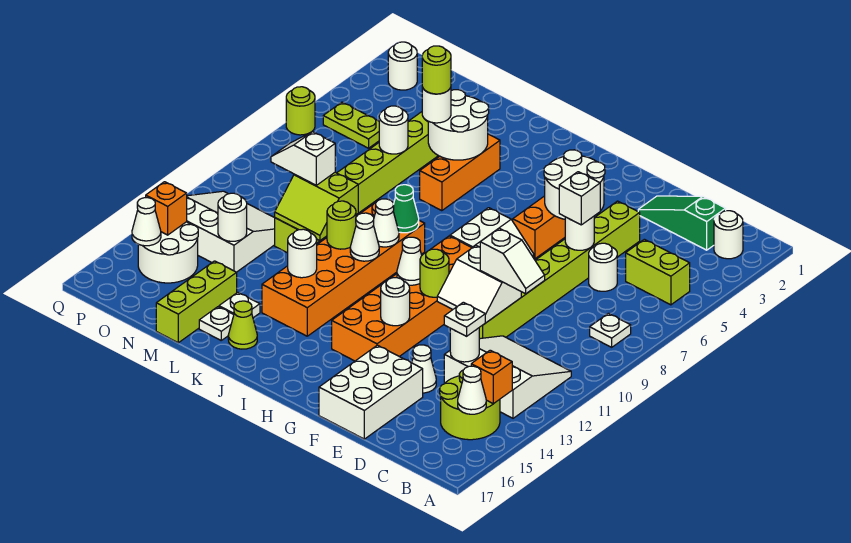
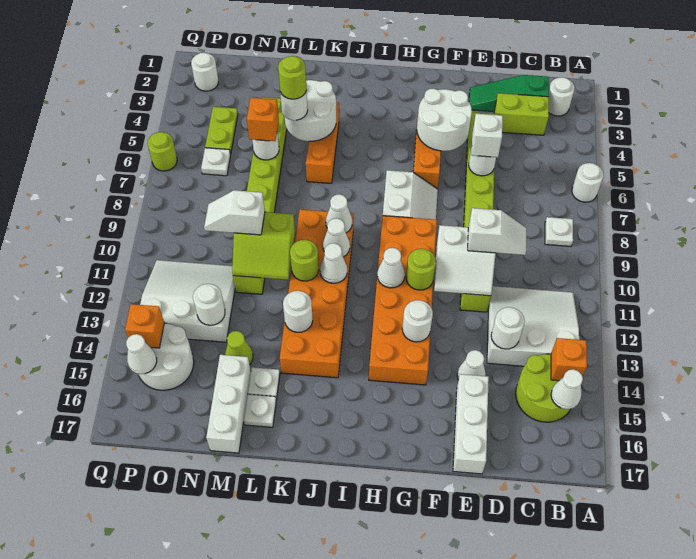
lime brick B5:C5 level 1 -> lime brick C3:D3 level 1
white round brick D6 level 1 -> white round brick A6 level 1
white plate D13 level 3 -> white plate O6 level 1
white brick E15:F17 level 1 -> white brick E15:E17 level 1
green cone J9 level 2 -> white cone J9 level 2
lime cone K16 level 1 -> lime cone M14 level 1
none -> orange brick M6 level 3
lime brick M15:M17 level 1 -> white brick M15:M17 level 1
lime plate O5:P5 level 1 -> lime plate O4:O5 level 1

